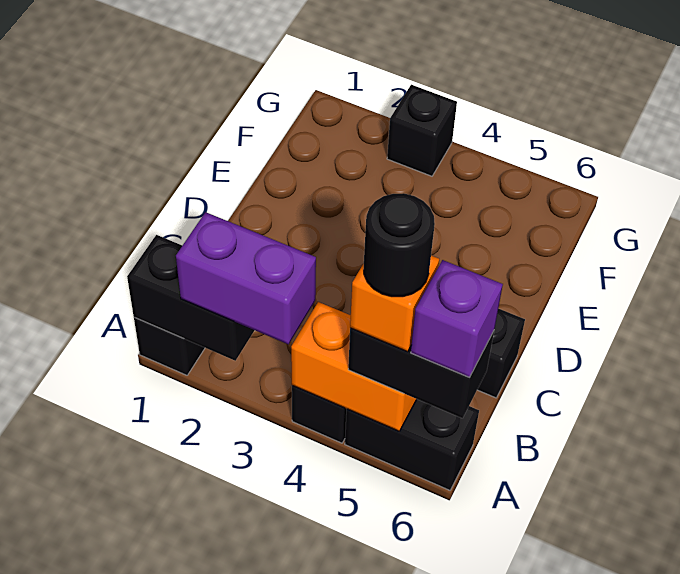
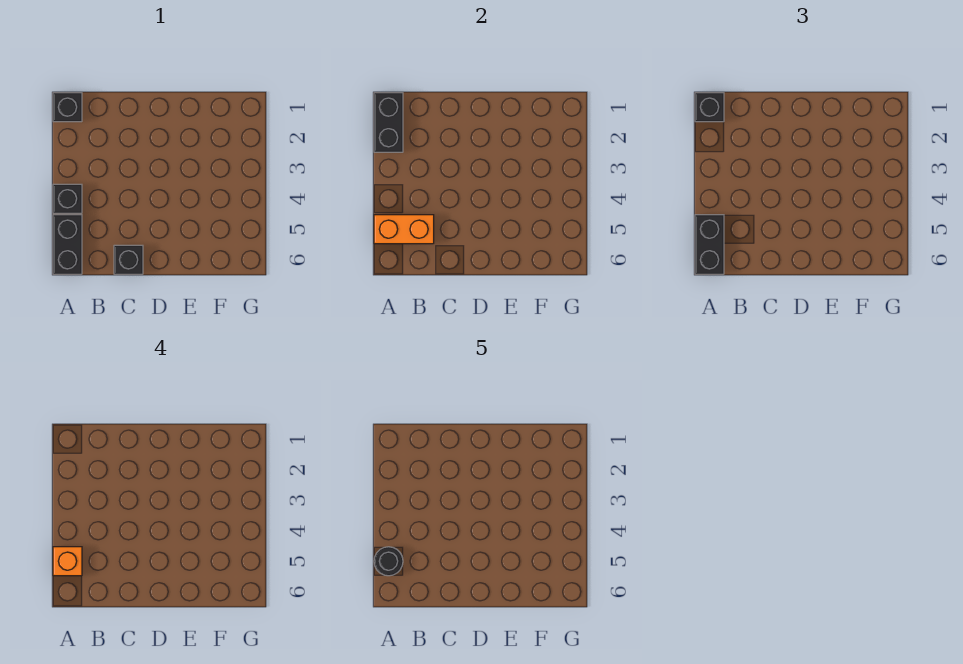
purple brick A2:A3 level 3 -> none
orange brick A4:A5 level 2 -> orange brick A5:B5 level 2
purple brick A6 level 4 -> none
black brick G3 level 1 -> black brick A1 level 3

